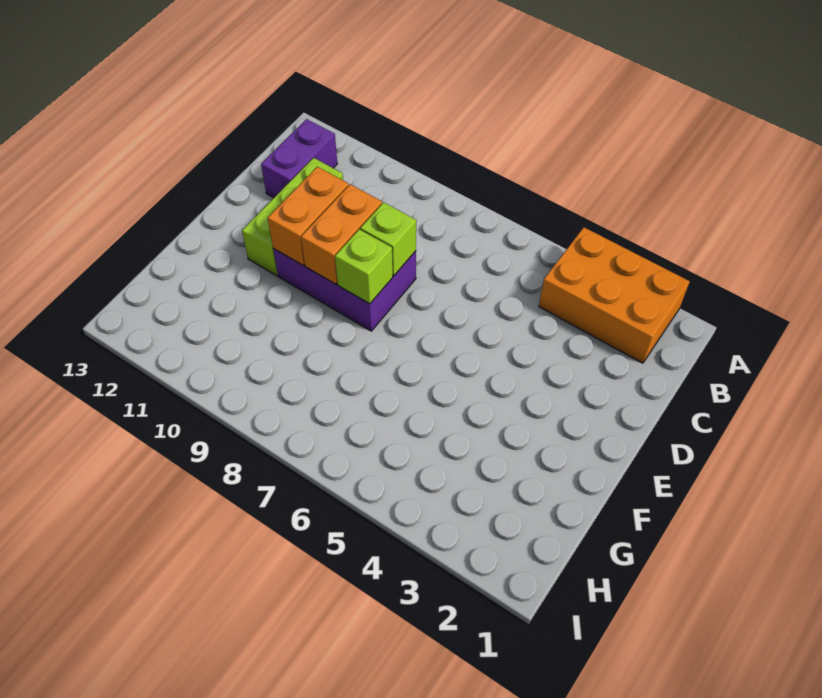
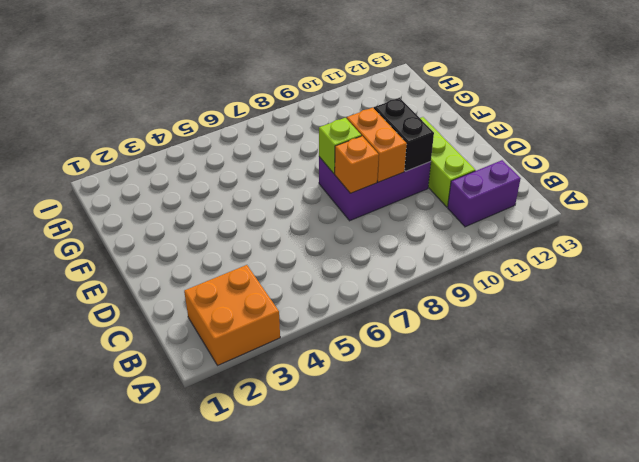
orange brick A2:B4 level 1 -> orange brick A2:B3 level 1
purple brick B12:C12 level 1 -> purple brick B11:B12 level 1
lime brick D8 level 2 -> orange brick D8 level 2
orange brick D10:E10 level 2 -> black brick D10:E10 level 2

